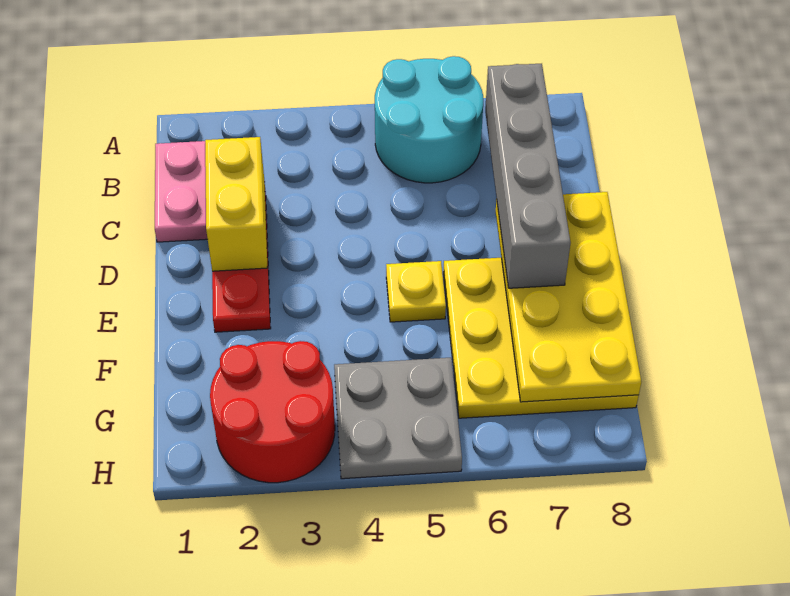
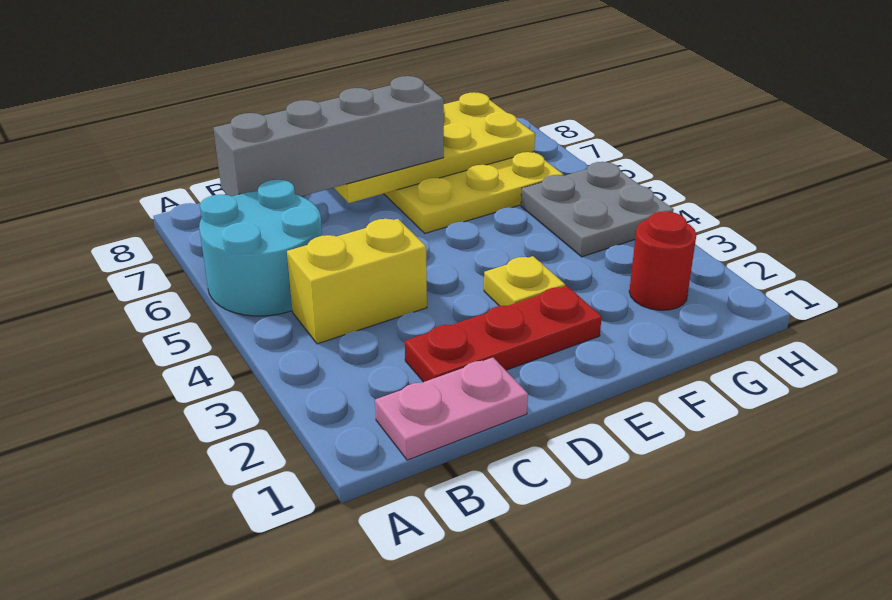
yellow brick C2:D2 level 2 -> yellow brick B4:C4 level 1
yellow plate E5 level 1 -> yellow plate E3 level 1
red round brick G2:H3 level 1 -> red round brick G2 level 1

